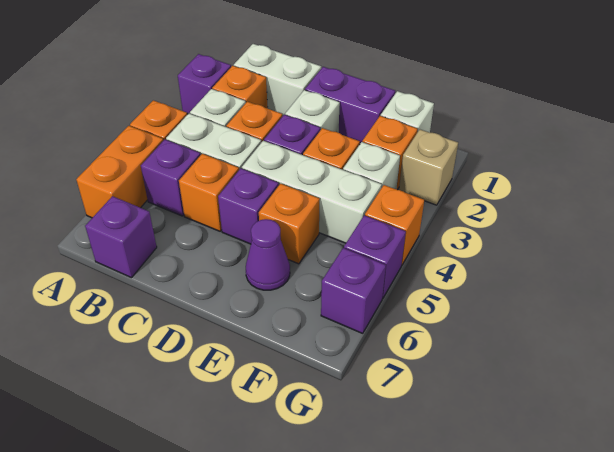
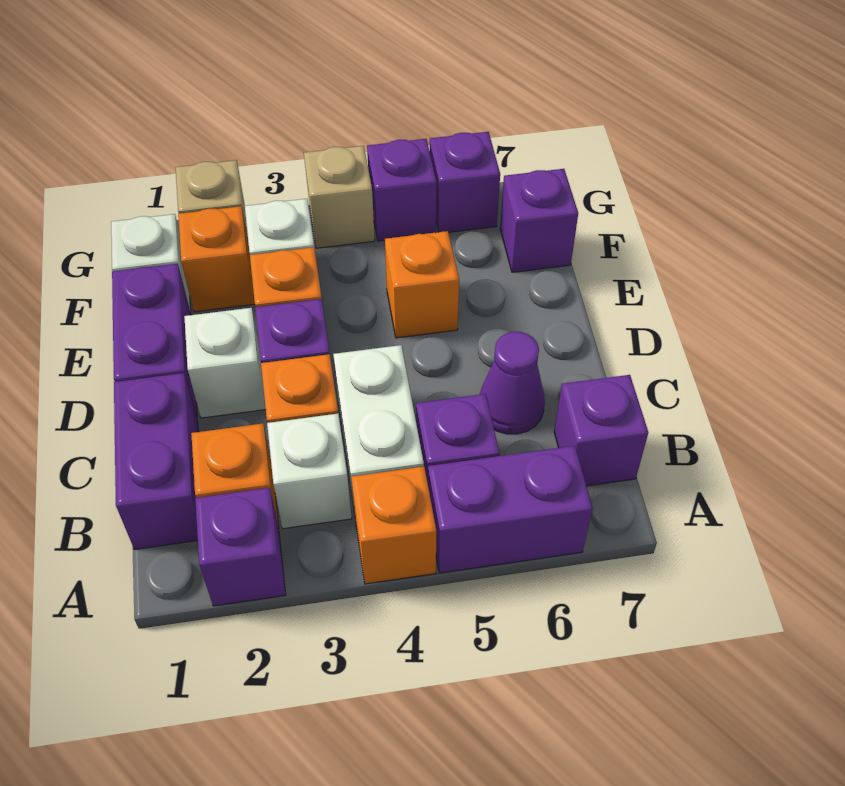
orange brick A5:A6 level 1 -> purple brick A5:A6 level 1
white brick B1:C1 level 1 -> purple brick B1:C1 level 1
orange brick C5 level 1 -> none
white brick D4:F4 level 1 -> none
purple brick D5 level 1 -> purple brick F7 level 1
purple cone E6 level 1 -> purple cone C6 level 1
orange brick G4 level 1 -> tan brick G4 level 1

